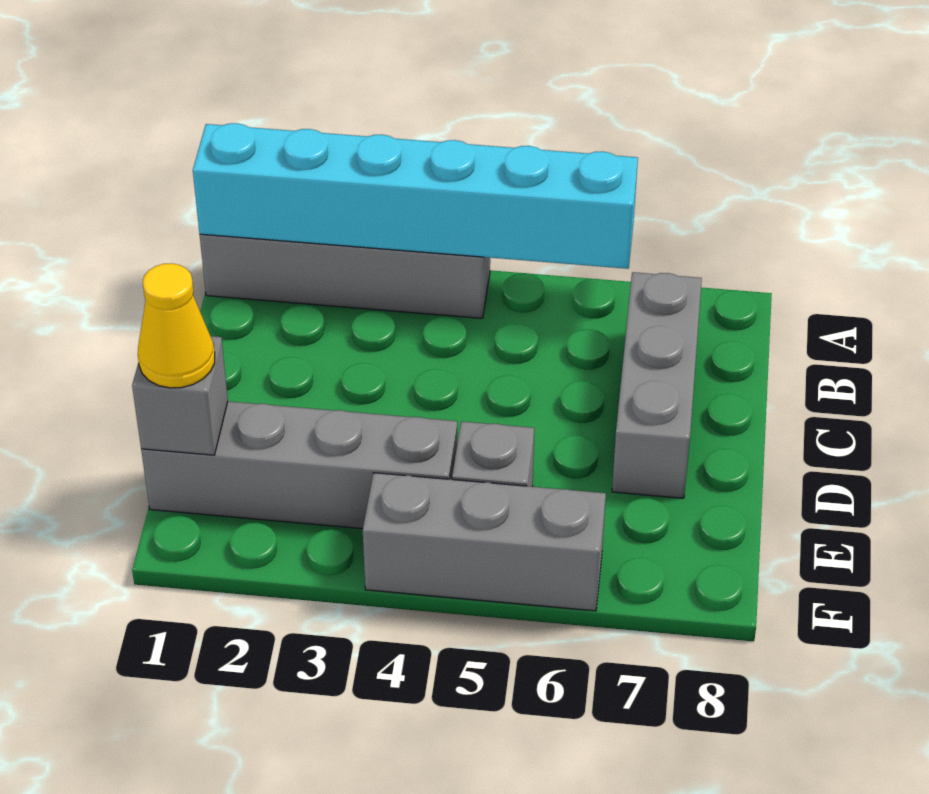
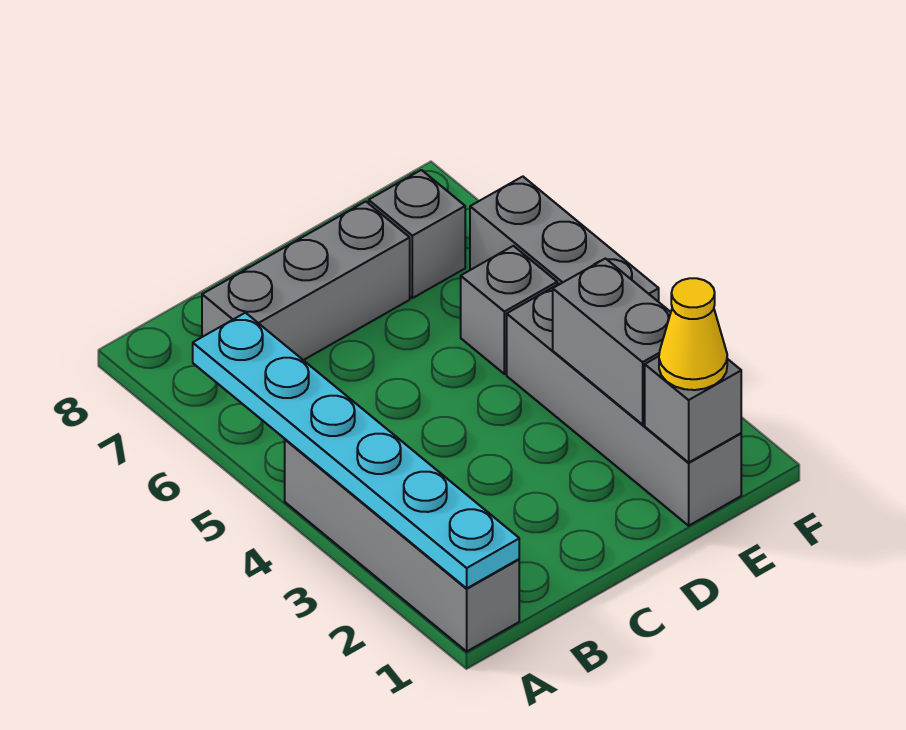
cyan brick A1:A6 level 2 -> cyan plate A1:A6 level 2
none -> grey brick E2:E3 level 2
none -> grey brick E7 level 1

